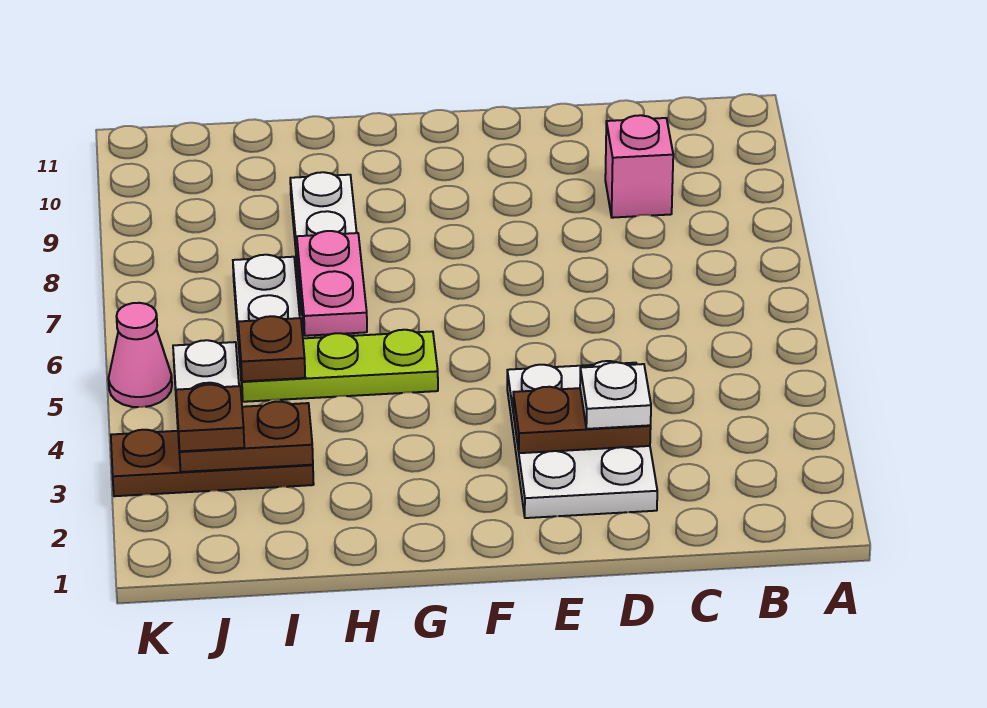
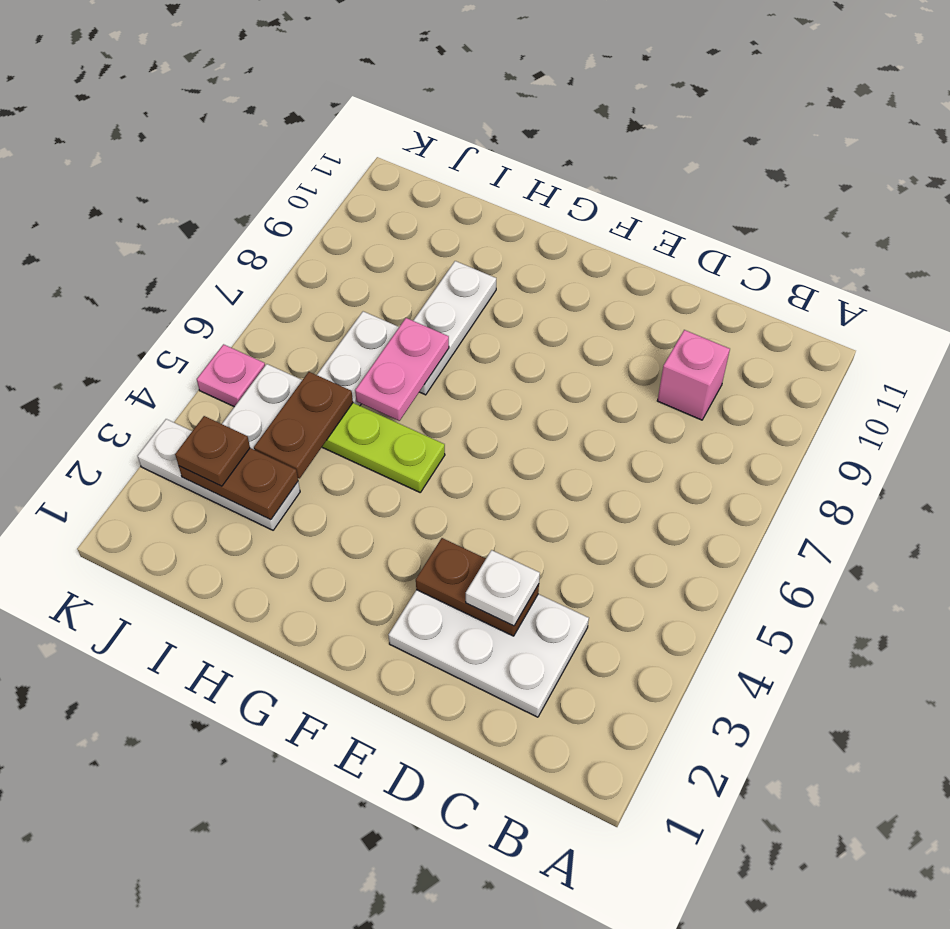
white plate D2:E4 level 1 -> white plate C2:E3 level 1
brown plate I3:K3 level 1 -> white plate I3:K3 level 1
brown plate I5 level 2 -> brown plate I4:I5 level 2
pink cone K5 level 1 -> pink plate K5 level 1

